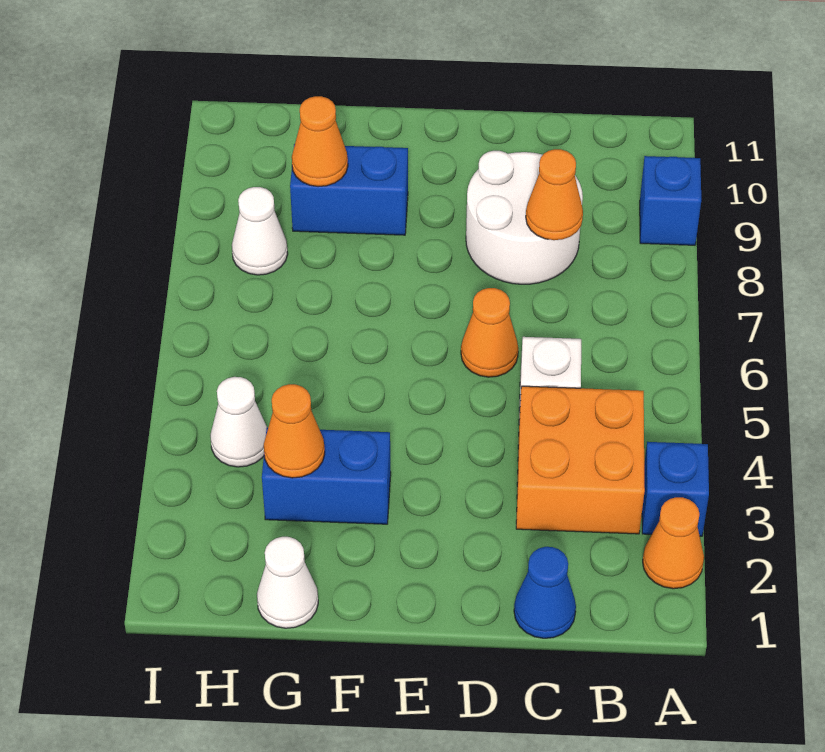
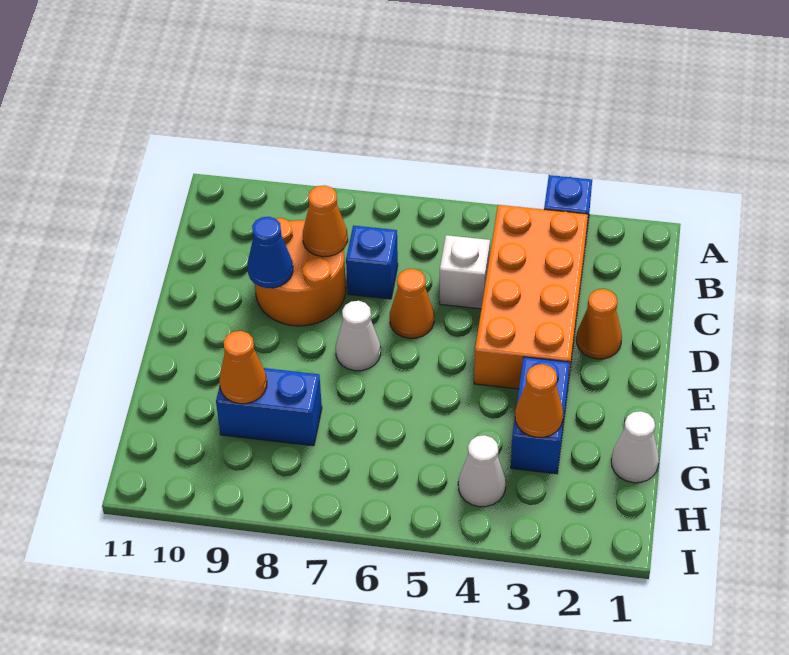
orange cone A2 level 1 -> orange cone D2 level 1
blue brick A9 level 1 -> blue brick C7 level 1
orange brick B3:C4 level 1 -> orange brick B3:E4 level 1
blue cone C1 level 1 -> blue cone D9 level 2
white round brick C8:D9 level 1 -> orange round brick C8:D9 level 1
blue brick F9:G9 level 1 -> blue brick G8:G9 level 1
white cone H8 level 1 -> white cone E7 level 1

